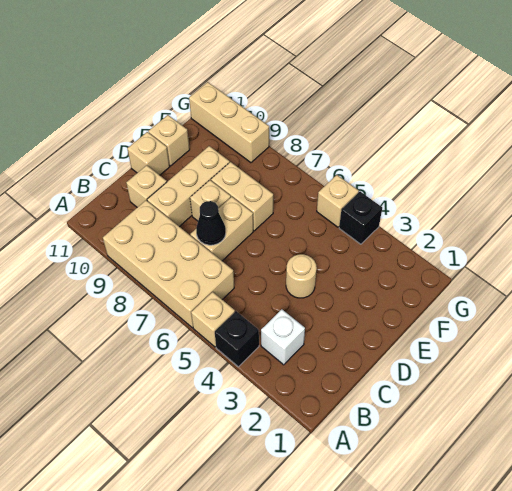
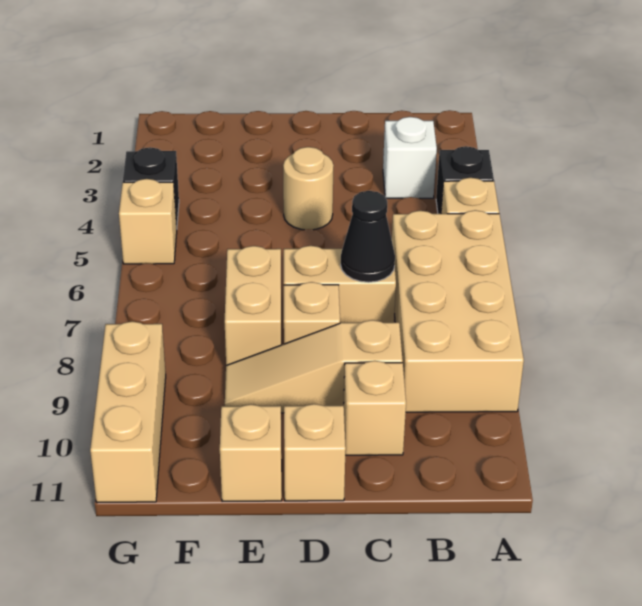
tan brick C9:E9 level 1 -> tan slope C9:E9 level 1 top C

